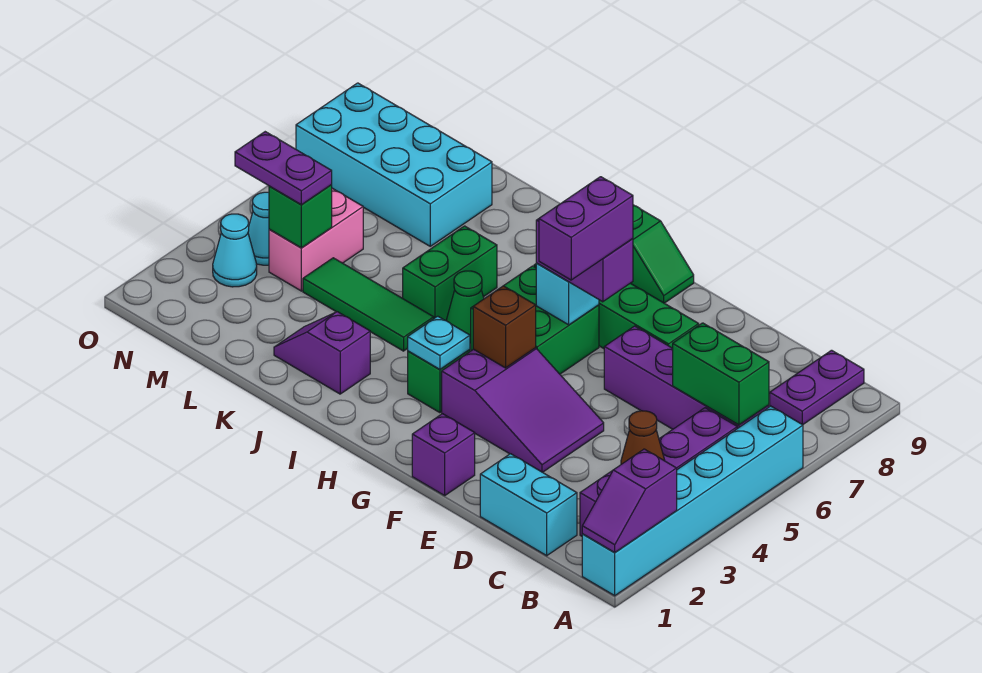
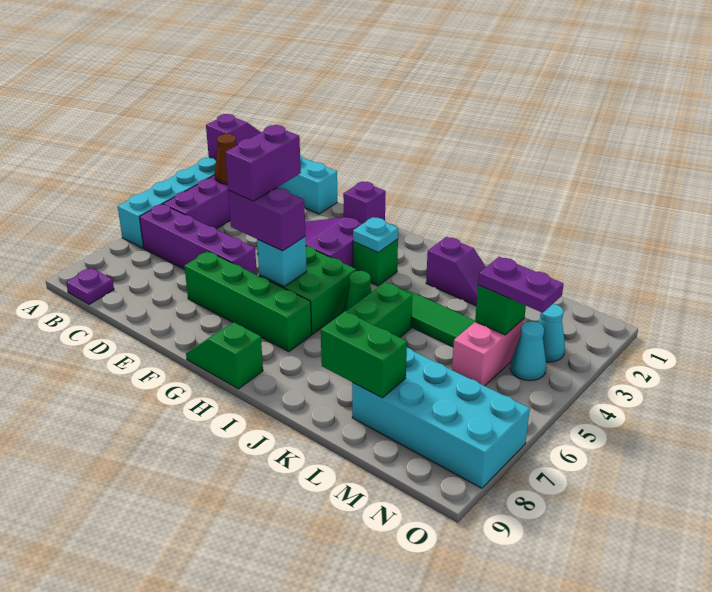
green brick B6:C6 level 2 -> green brick K8:L8 level 2
purple plate B8:B9 level 1 -> purple plate B9 level 1
brown brick G4 level 2 -> none

